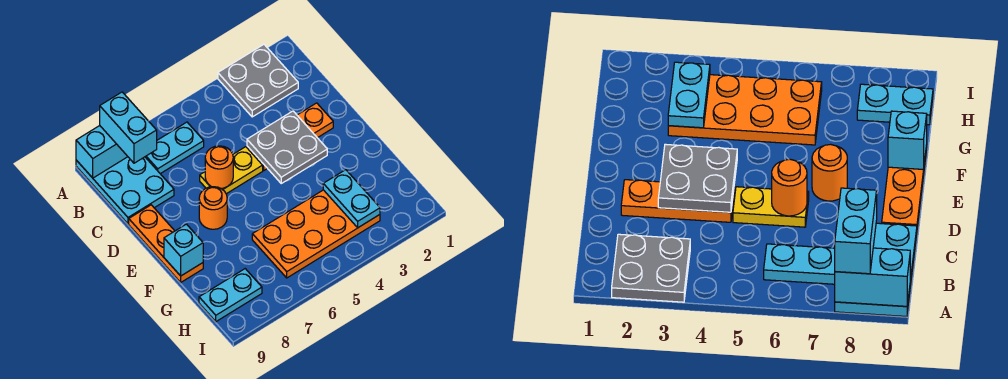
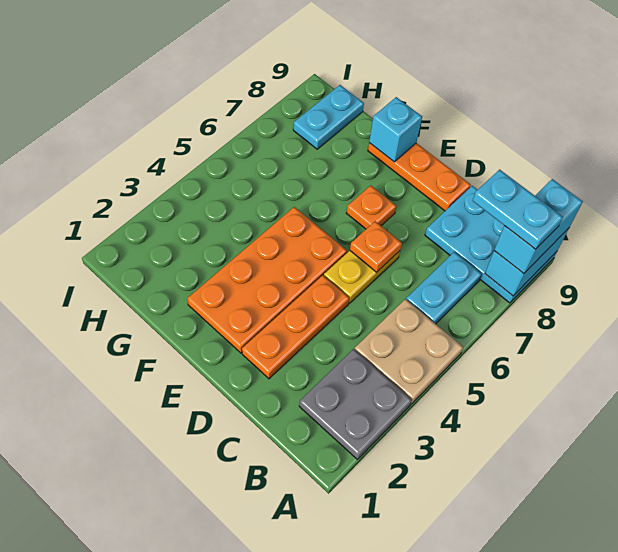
none -> tan plate A4:B5 level 1
cyan brick A8:B8 level 3 -> cyan brick A8:A9 level 3
grey plate D3:E4 level 2 -> none
orange round brick D6 level 2 -> orange plate D6 level 2
orange round brick E7 level 1 -> orange plate E7 level 1
orange plate G3:H6 level 1 -> orange plate E2:F5 level 1
cyan plate G3:H3 level 2 -> cyan plate A8:B8 level 4

